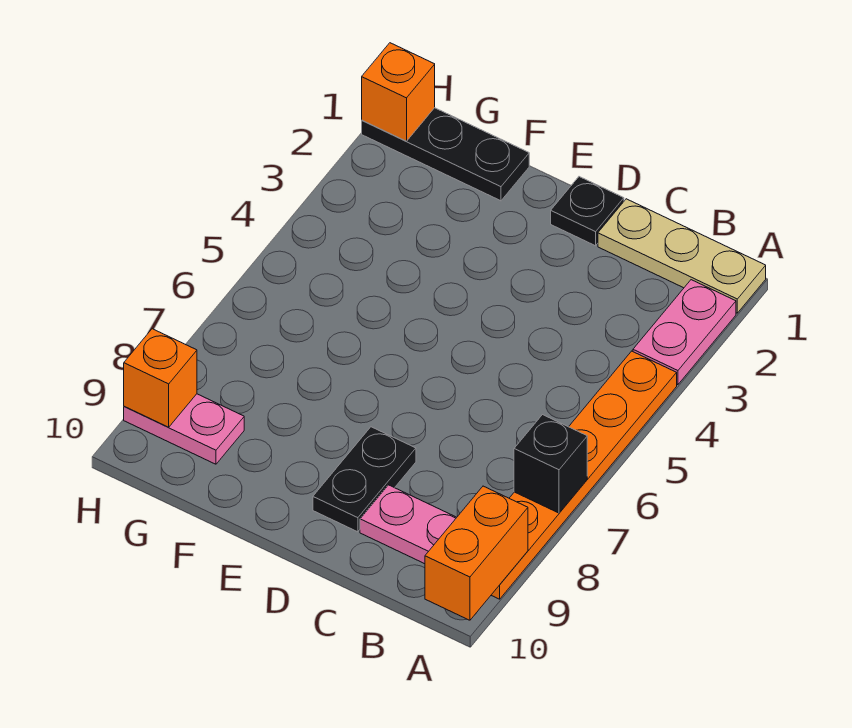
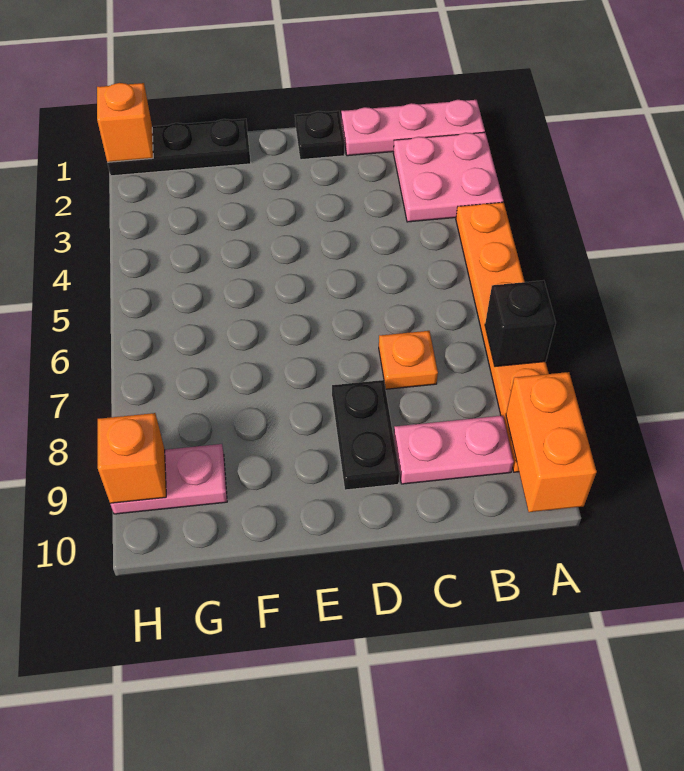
tan plate A1:C1 level 1 -> pink plate A1:C1 level 1
pink plate A2:A3 level 1 -> pink plate A2:B3 level 1
none -> orange plate C7 level 1

